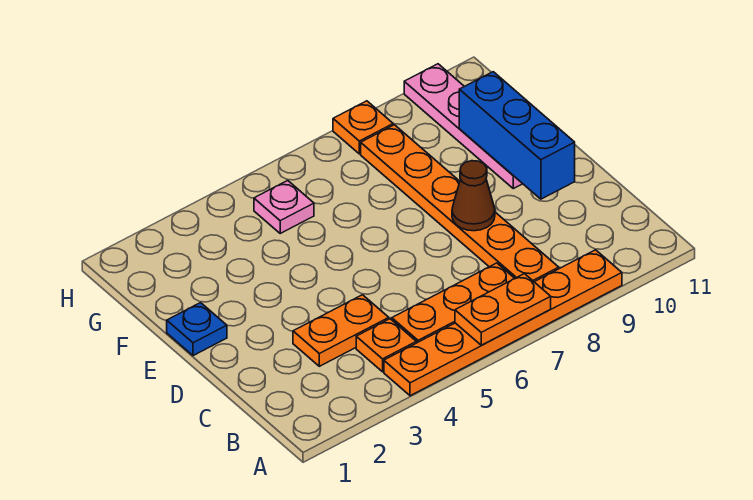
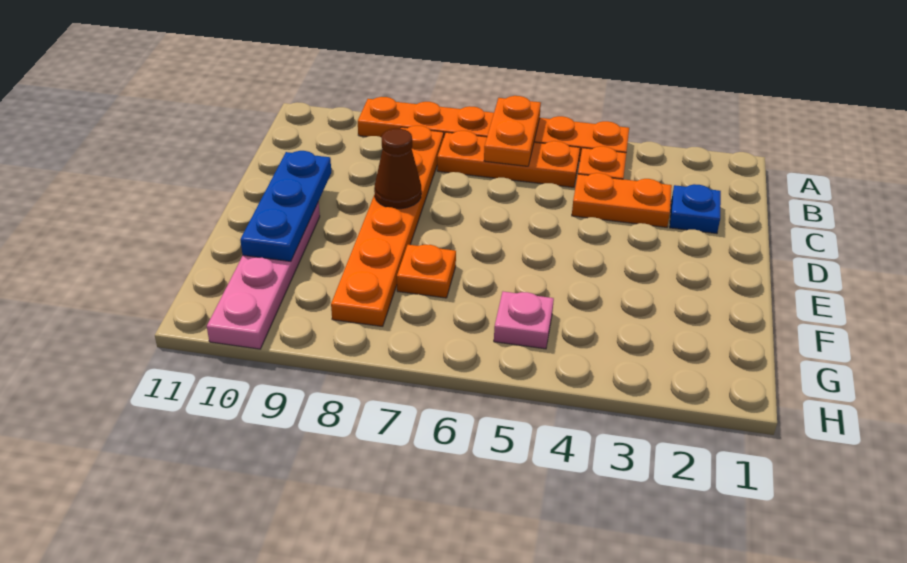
orange plate A6:A7 level 2 -> orange plate A6:B6 level 2
blue brick D10:F10 level 2 -> blue plate D10:F10 level 2
blue plate E1 level 1 -> blue plate C2 level 1
orange plate H8 level 1 -> orange plate F7 level 1

